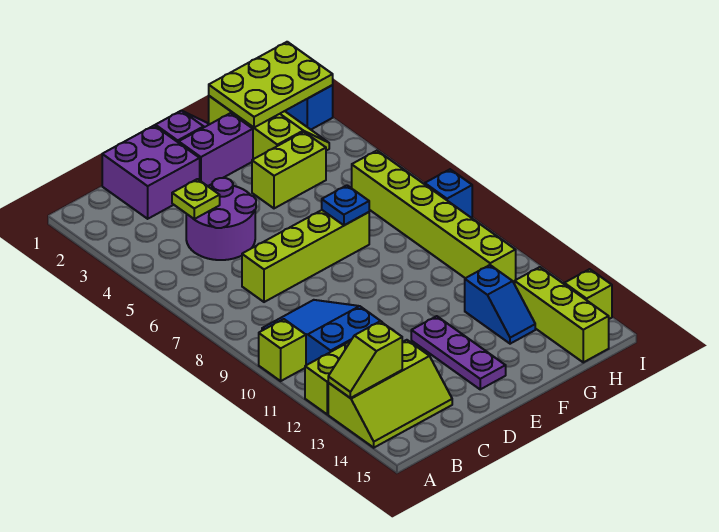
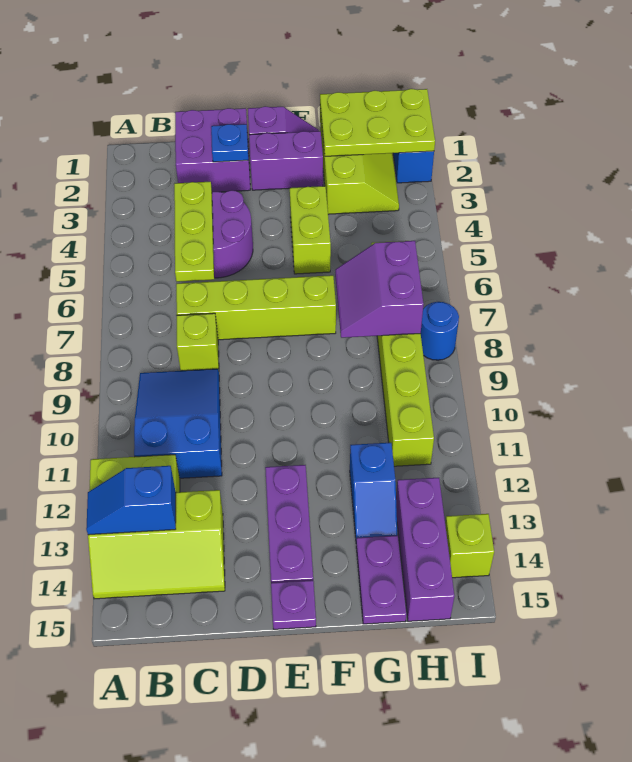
lime brick A10 level 1 -> lime brick C8 level 1
lime slope A13:B13 level 2 top B -> blue slope A13:B13 level 2 top B
lime plate C4 level 2 -> lime plate C4:C6 level 2
none -> purple plate E15 level 1
lime brick F4:G4 level 1 -> lime brick F4:F5 level 1
blue plate F7 level 2 -> blue plate D2 level 2
none -> purple slope G7:H8 level 2 top H
none -> purple plate G14:G15 level 1
lime brick H13:H15 level 1 -> purple brick H13:H15 level 1
blue brick I8 level 1 -> blue round brick I8 level 1

